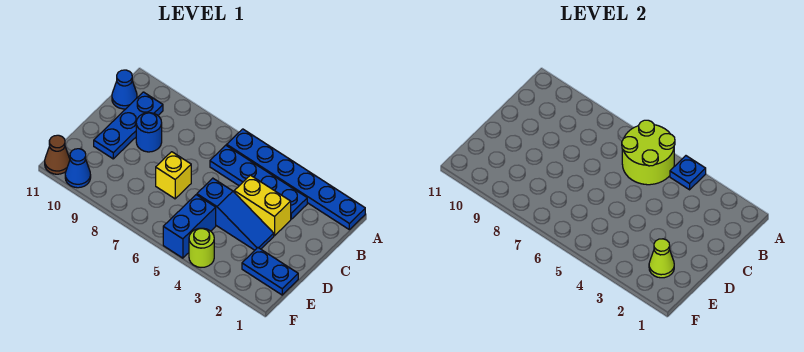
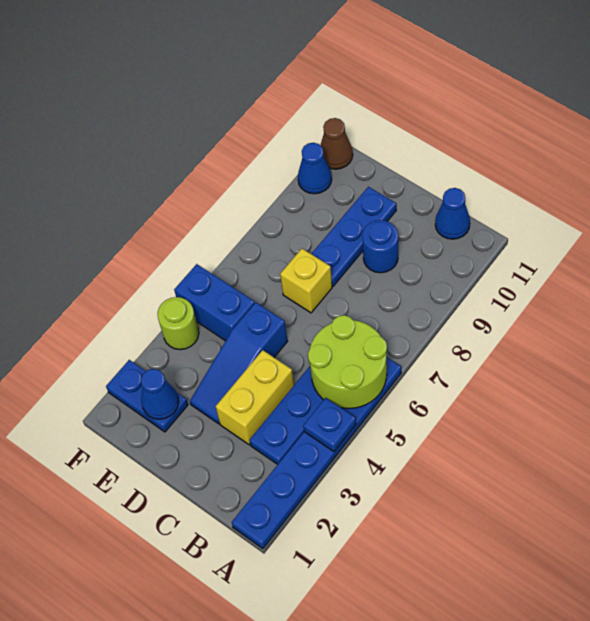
blue plate B10:D10 level 1 -> blue plate D8:D10 level 1
blue plate E1:E2 level 1 -> blue plate E2:F2 level 1
lime cone E2 level 2 -> blue cone E2 level 2

